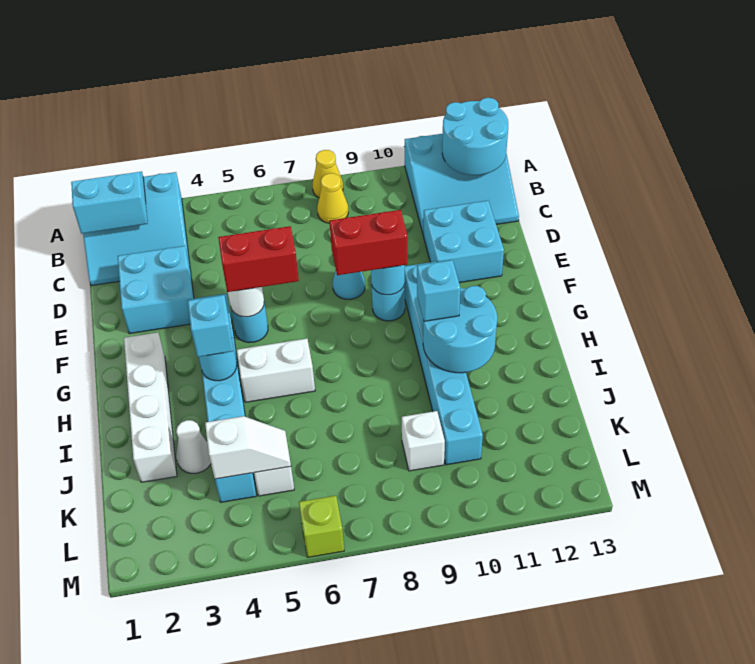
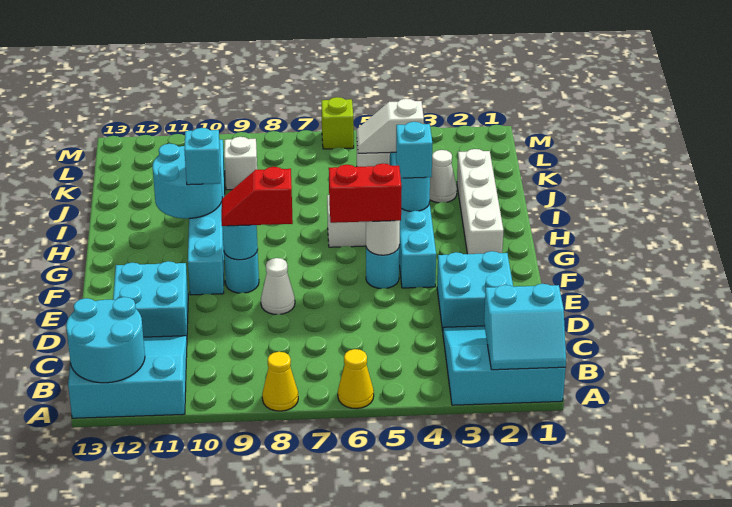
yellow cone B8 level 1 -> yellow cone A6 level 1
cyan cone E8 level 1 -> white cone E8 level 1
red brick F8:F9 level 3 -> red slope F8:F9 level 3 top 8

